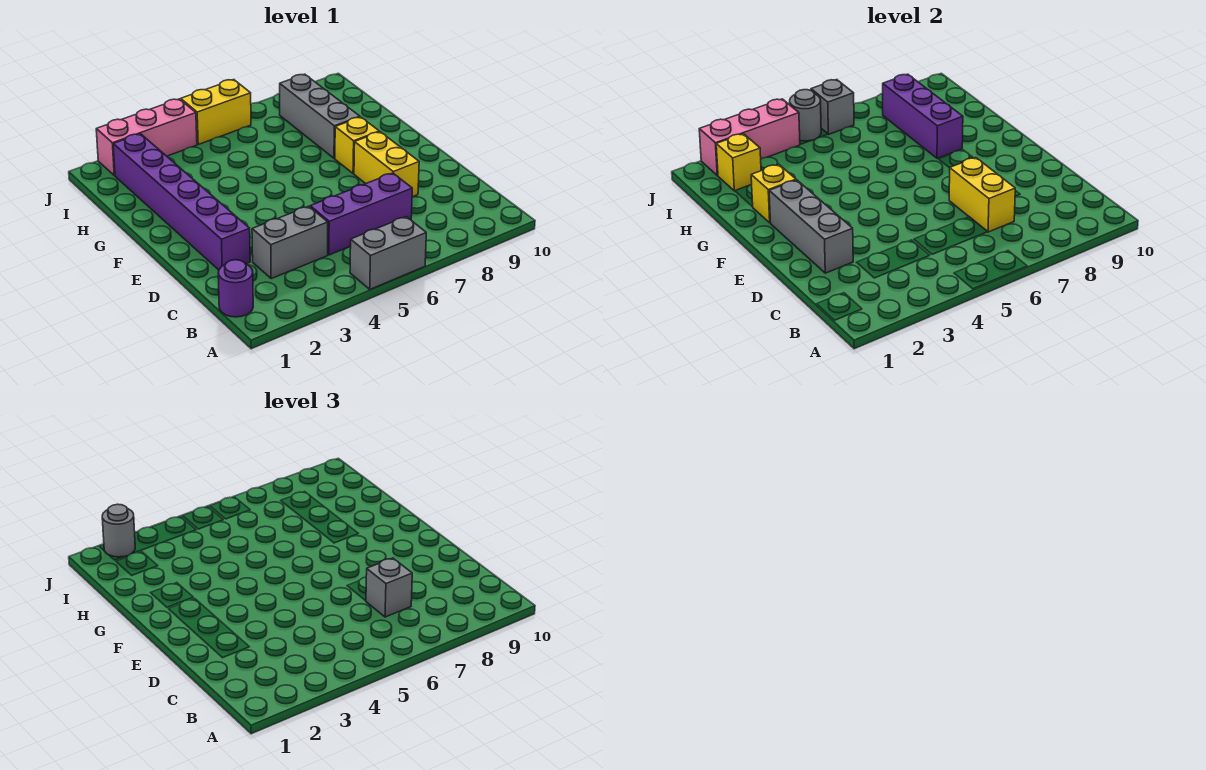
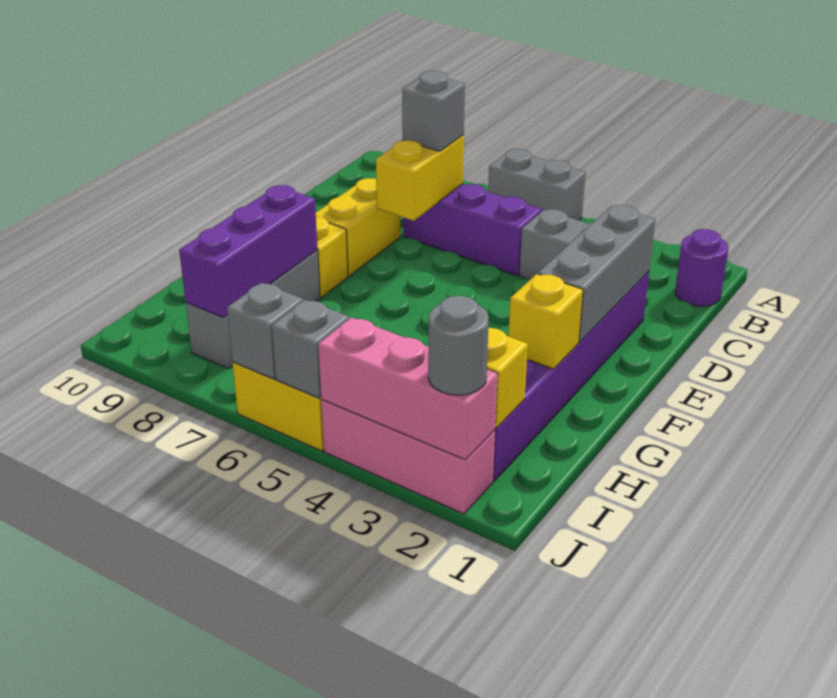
grey round brick J5 level 2 -> grey brick J5 level 2

